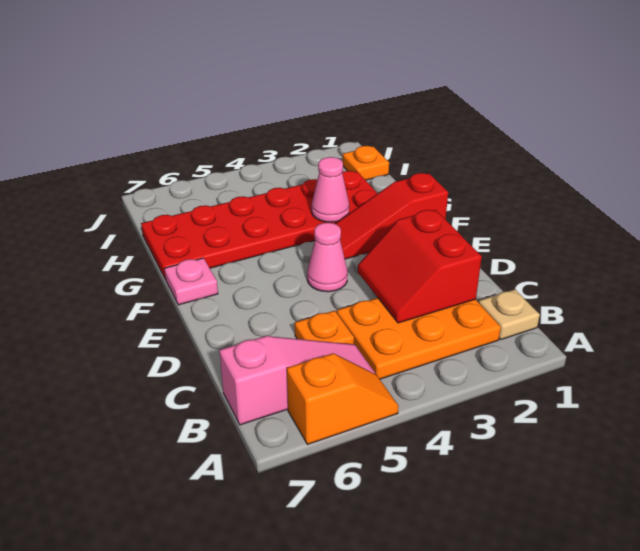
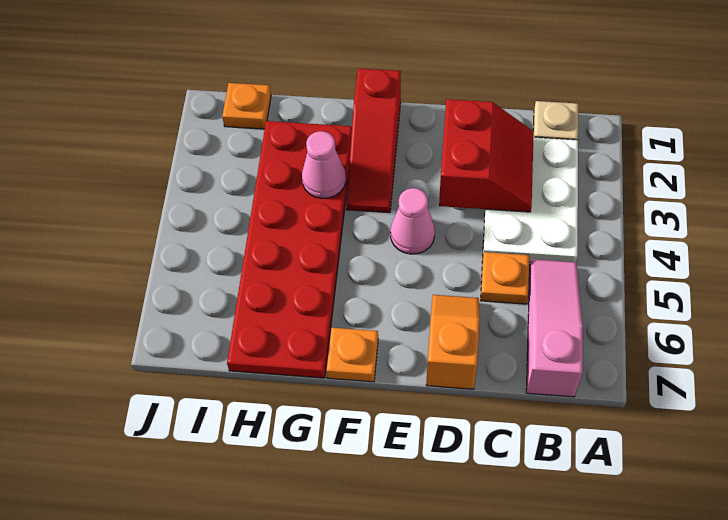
orange slope A5:A6 level 1 top 6 -> orange slope D6:D7 level 1 top 7
orange plate B2:C4 level 1 -> white plate B2:C4 level 1
red slope C2:D3 level 2 top 2 -> red slope C2:D3 level 2 top D
pink plate F7 level 1 -> orange plate F7 level 1

